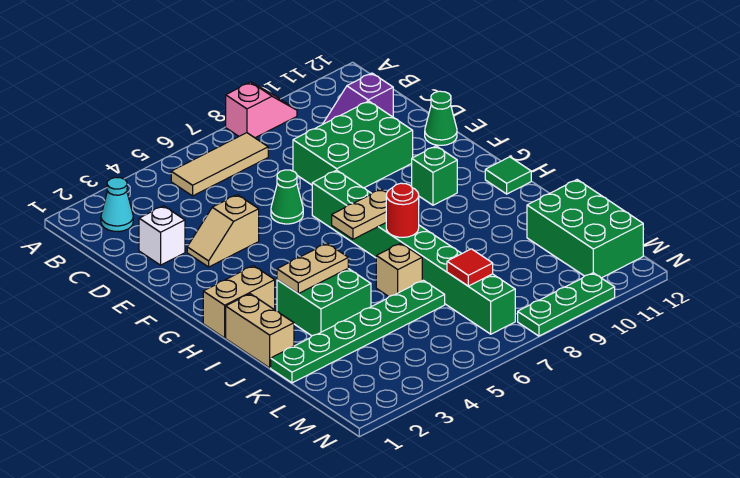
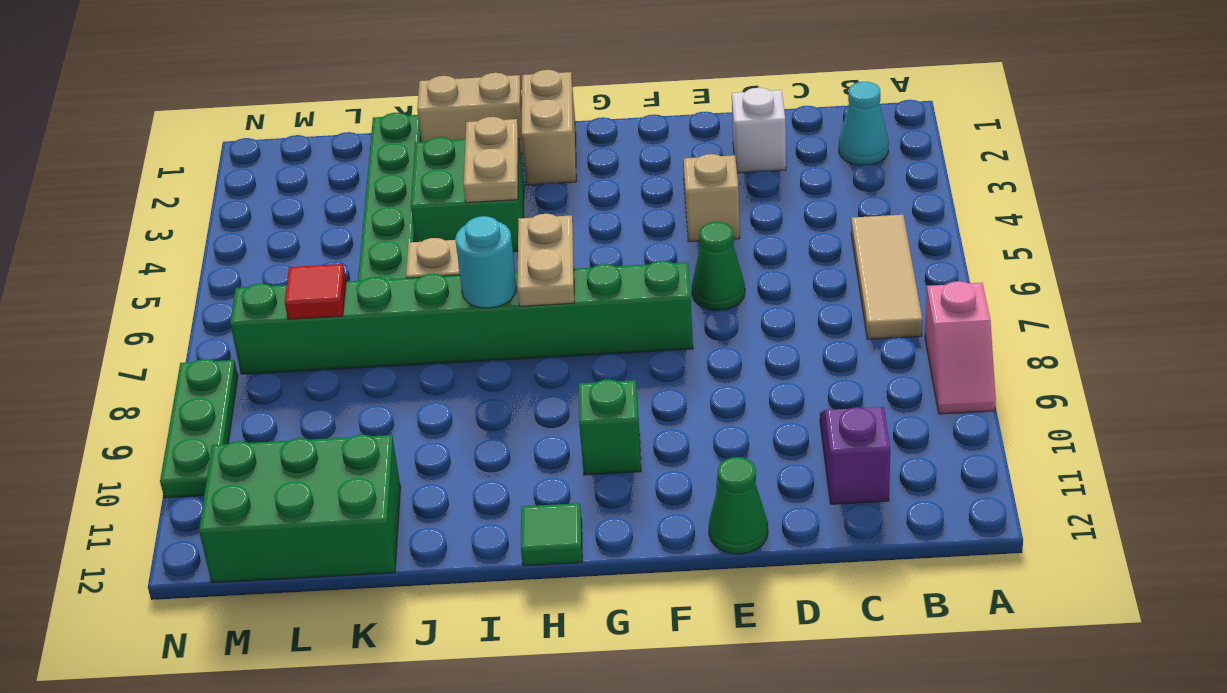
green brick D8:E10 level 1 -> none
red round brick I7 level 2 -> cyan round brick I7 level 2

